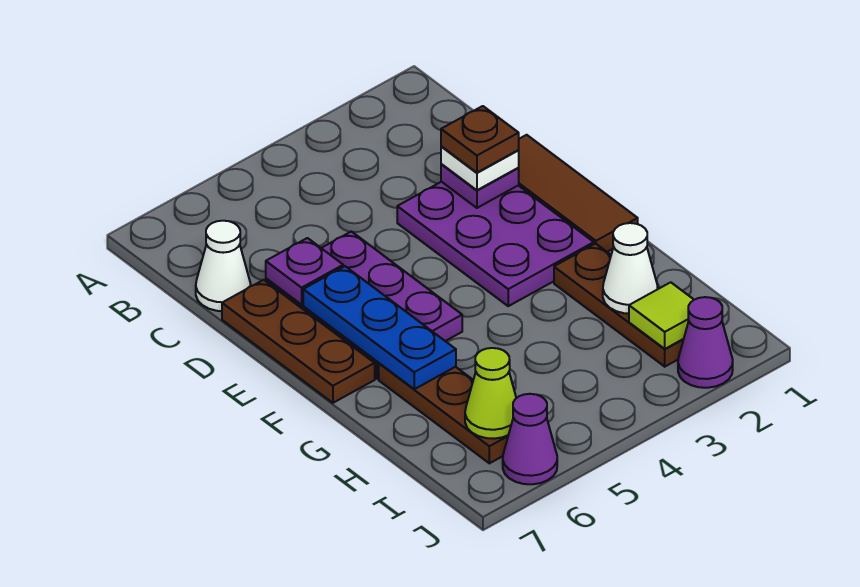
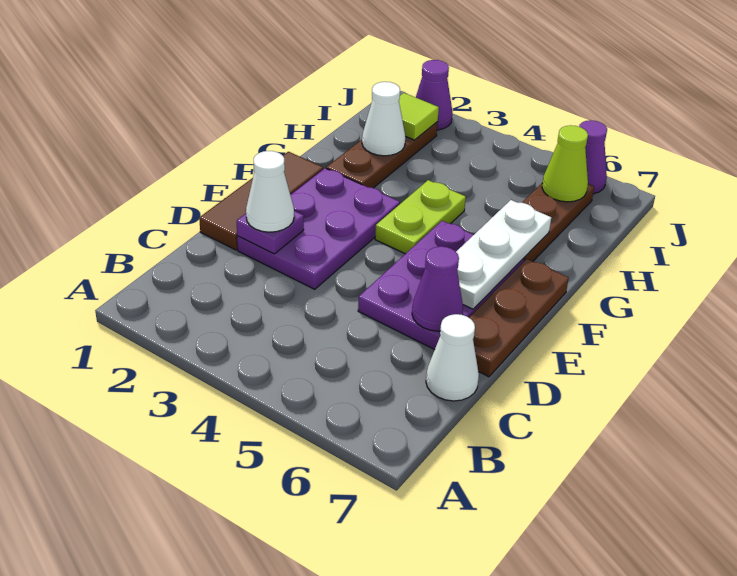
white plate D2 level 3 -> white cone D2 level 3
brown plate D2 level 4 -> none
purple plate D6 level 2 -> purple cone D6 level 2
blue plate E6:G6 level 2 -> white plate E6:G6 level 2
none -> lime plate F4:G4 level 1

